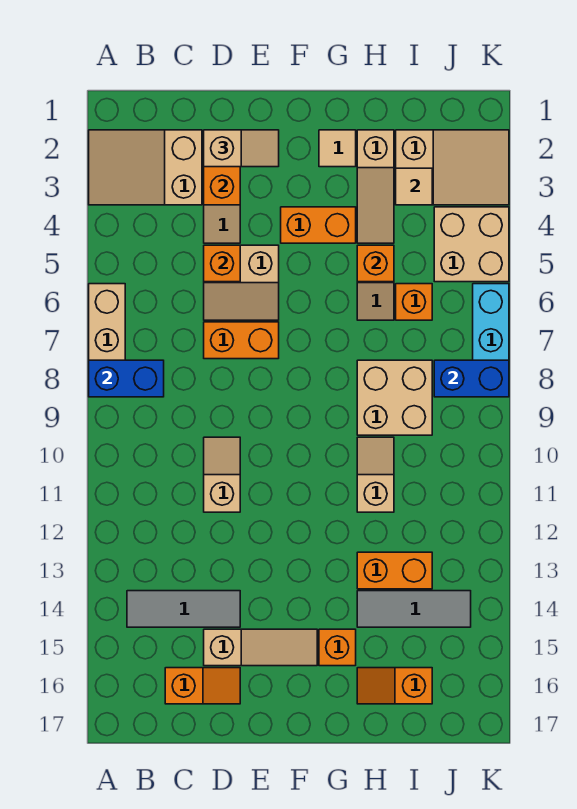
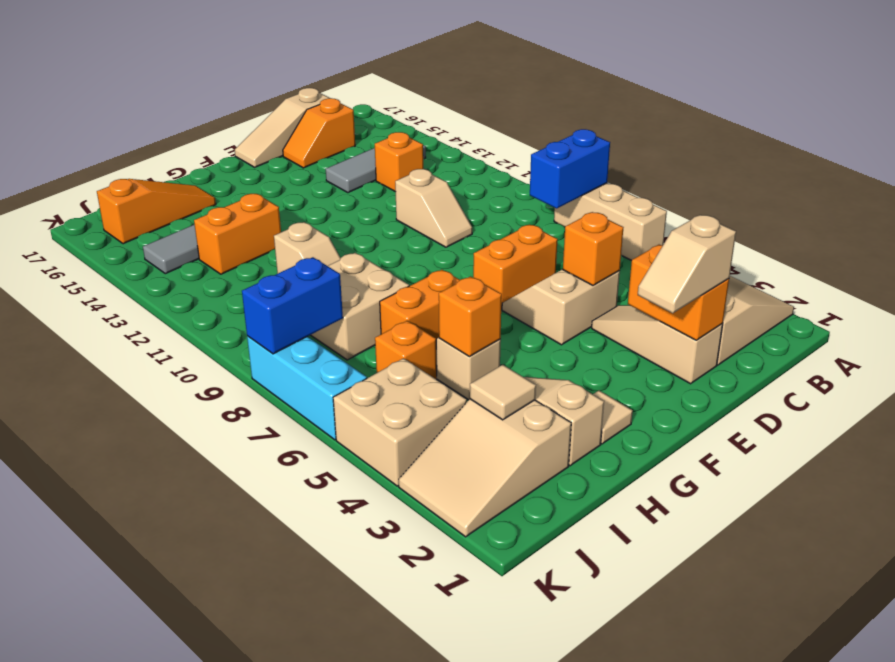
tan slope D15:F15 level 1 top D -> tan slope C17:E17 level 1 top C
orange brick F4:G4 level 1 -> orange brick G7:H7 level 1
orange brick G15 level 1 -> orange brick C13 level 1
orange slope H16:I16 level 1 top I -> orange slope H16:J16 level 1 top J

